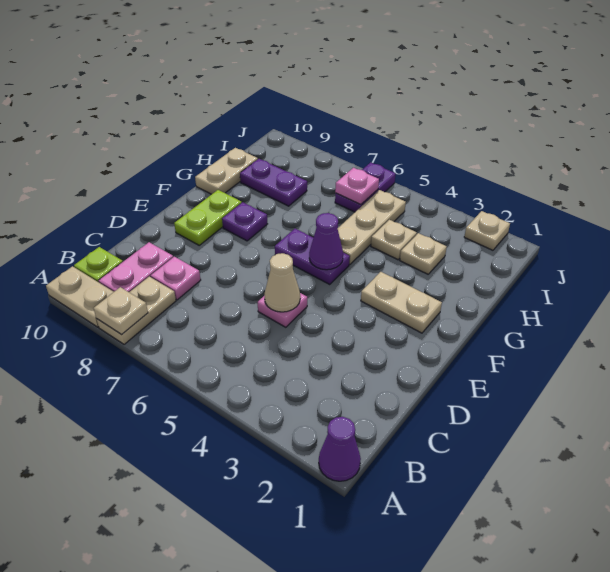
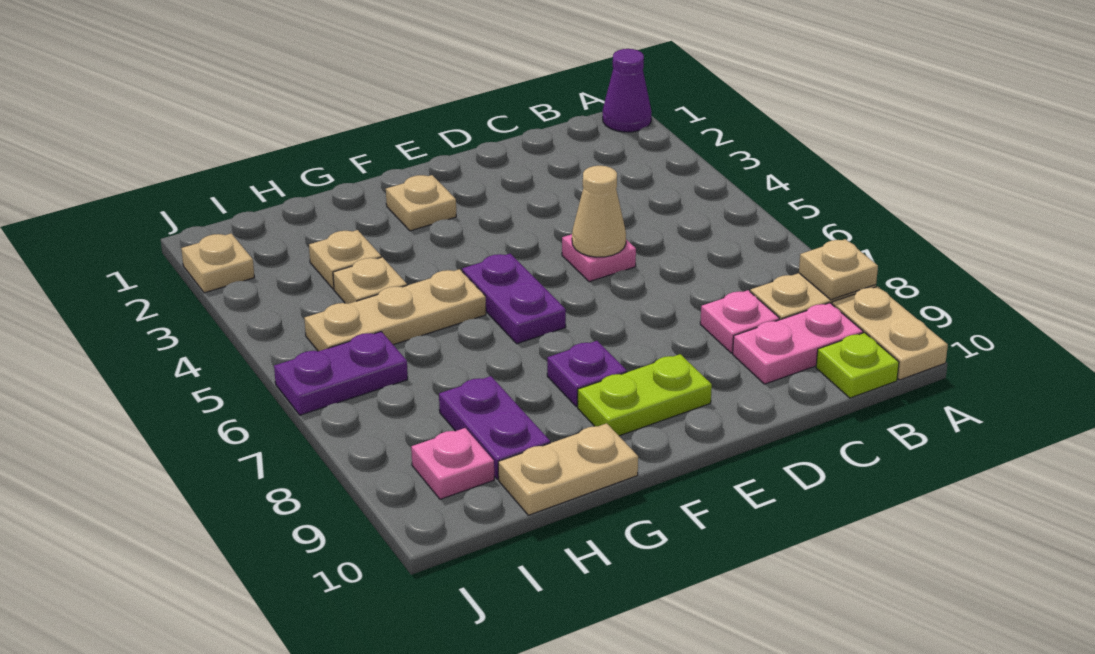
tan plate F2:F3 level 1 -> tan plate F2 level 1
purple cone F5 level 2 -> none
pink plate I6 level 2 -> pink plate I9 level 1

